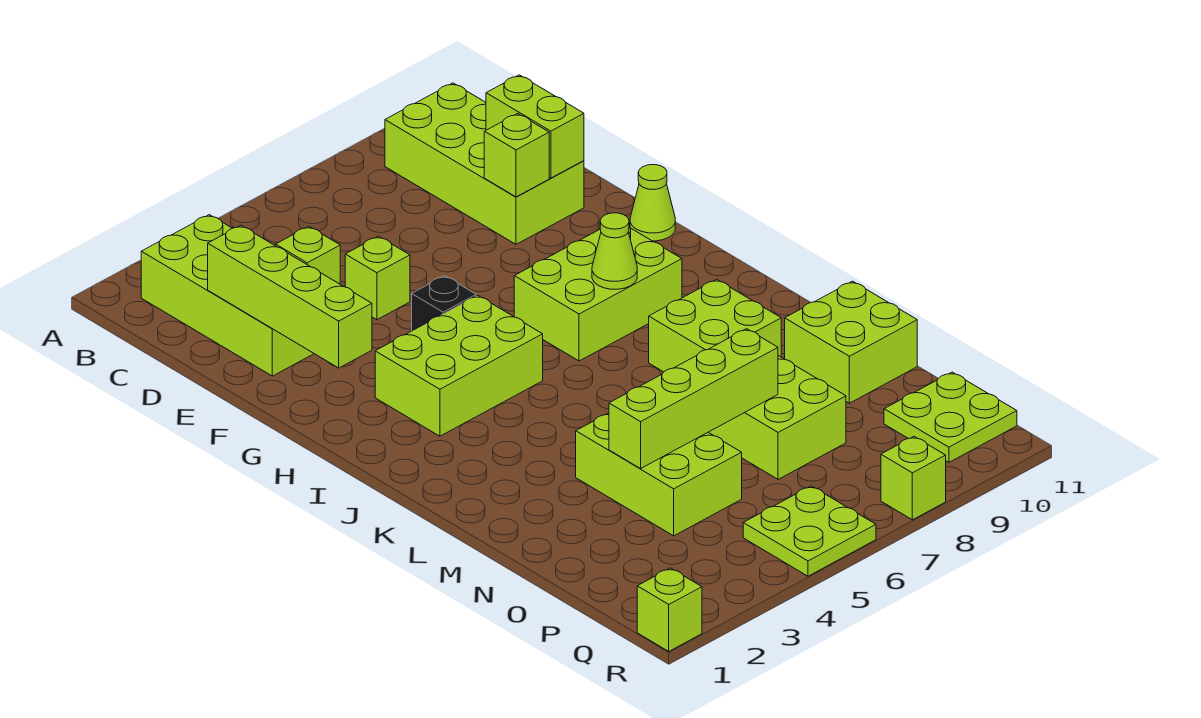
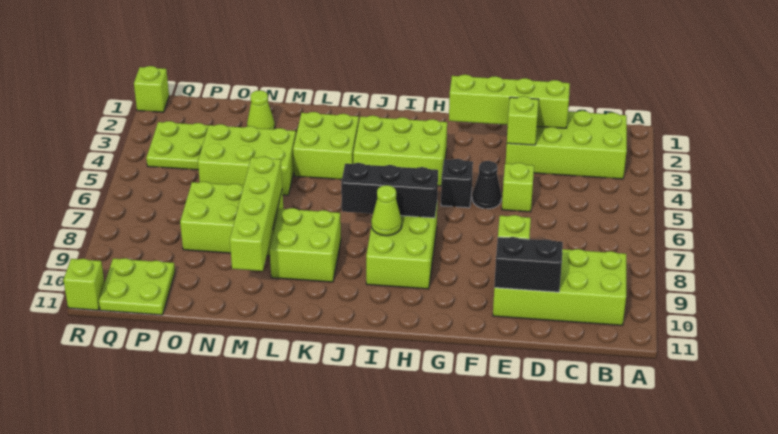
lime brick D10:E10 level 2 -> black brick D10:E10 level 2
none -> black cone F5 level 1
lime cone G11 level 1 -> lime cone N2 level 1
lime brick H3:I5 level 1 -> lime brick H3:J4 level 1
none -> black brick H7:J7 level 2
lime brick M10:N11 level 1 -> lime brick K3:L4 level 1
lime brick N4:N7 level 2 -> lime brick M7:M10 level 2
lime plate Q5:R6 level 1 -> lime plate P3:Q4 level 1
lime brick R8 level 1 -> lime brick R11 level 1

